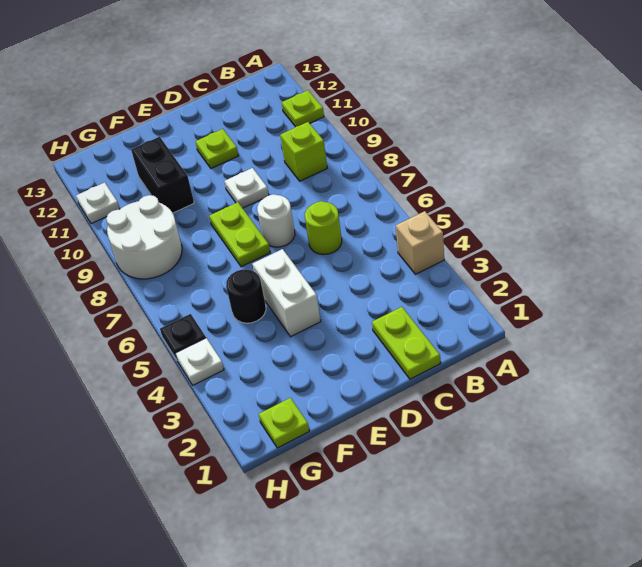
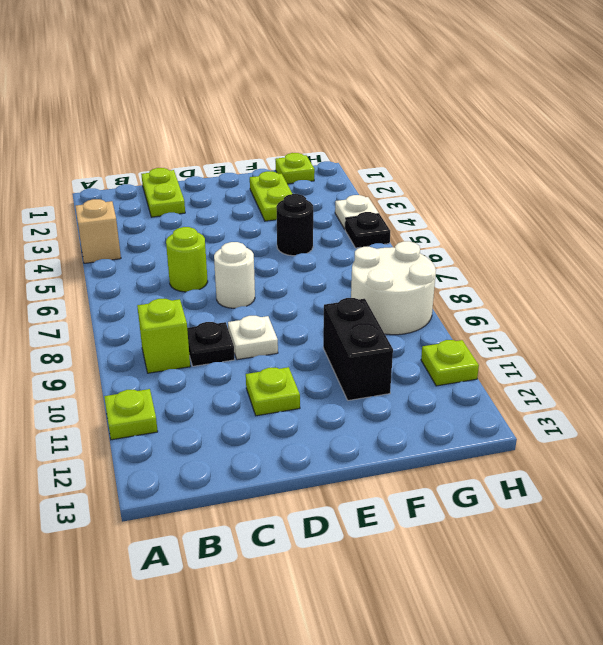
none -> black plate C9 level 1
white brick E4:E5 level 1 -> none
lime plate E7:E8 level 1 -> lime plate F2:F3 level 1
white plate H11 level 1 -> lime plate H11 level 1

